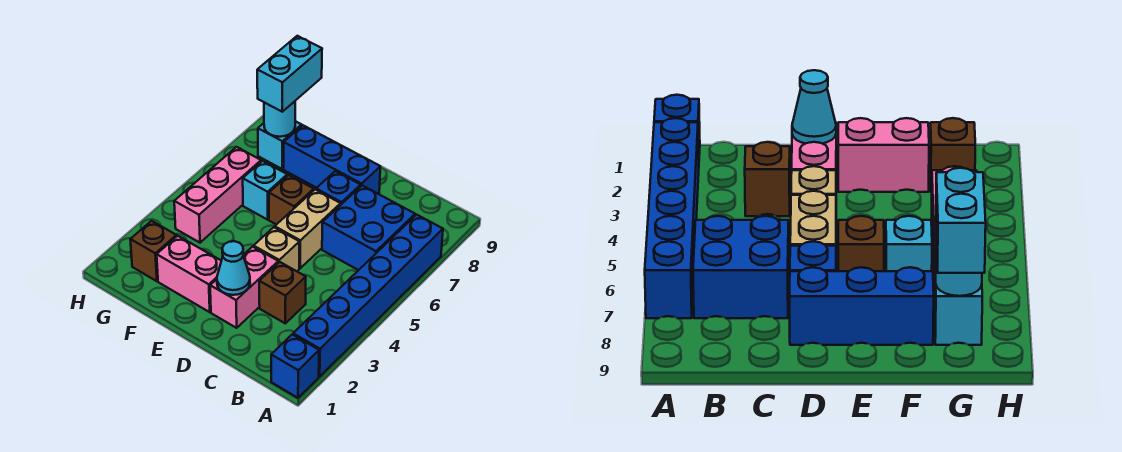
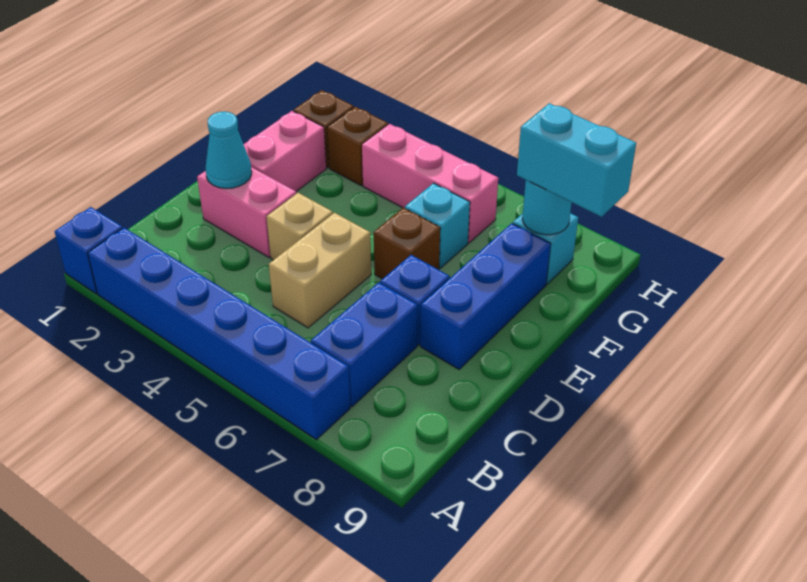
blue brick B6:C7 level 1 -> blue brick B7:C7 level 1
brown brick C3 level 1 -> brown brick G3 level 1
tan brick D5:D6 level 1 -> tan brick C5:D5 level 1

